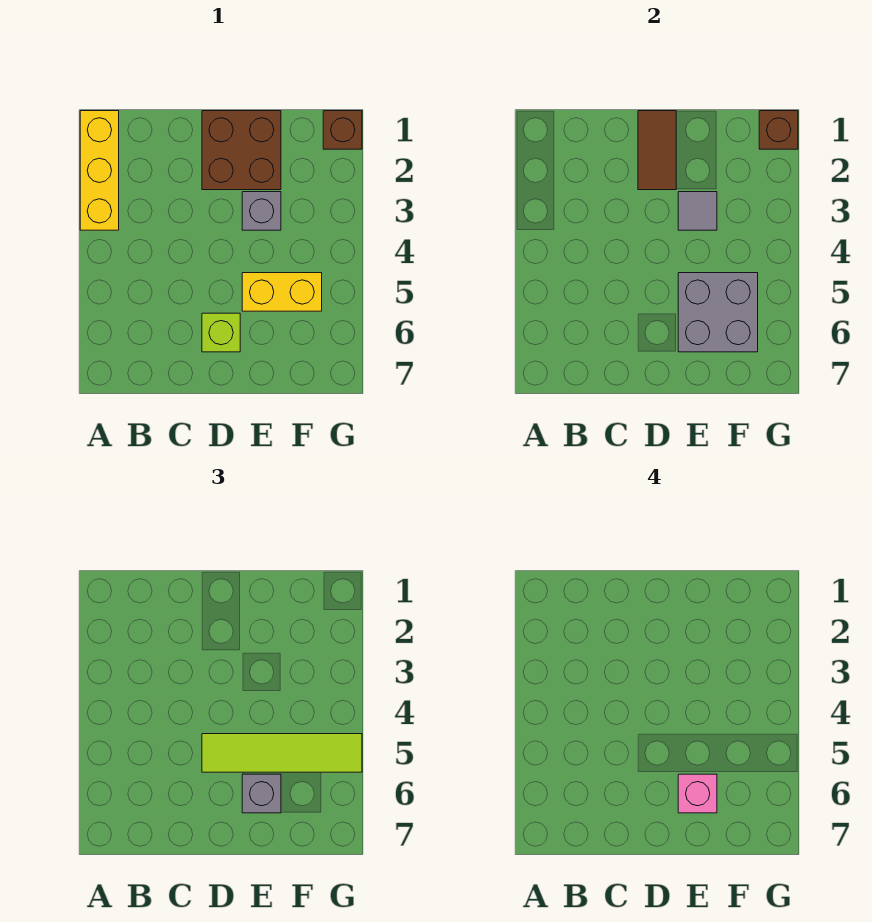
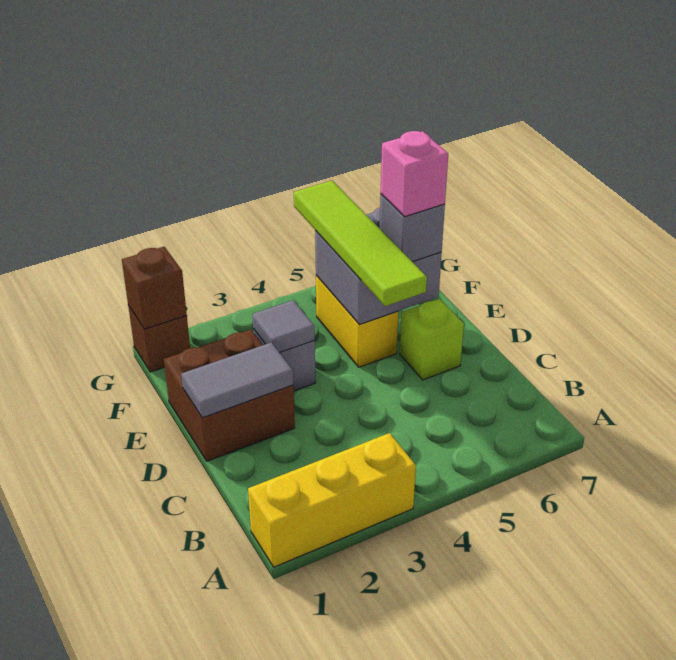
brown tile D1:D2 level 2 -> grey tile D1:D2 level 2

